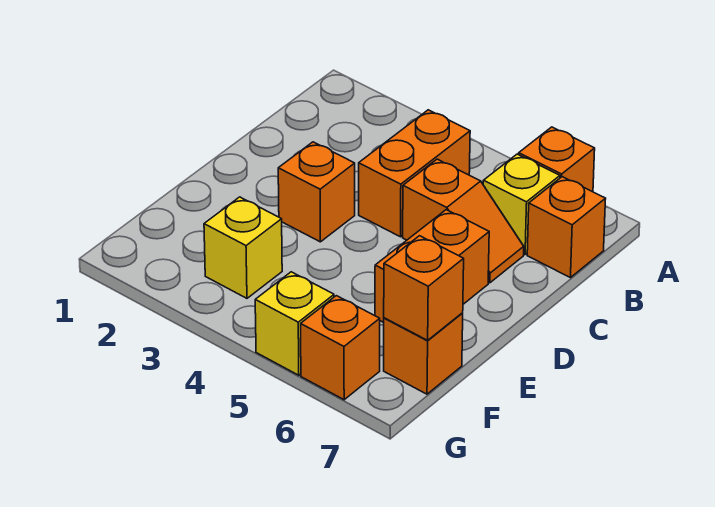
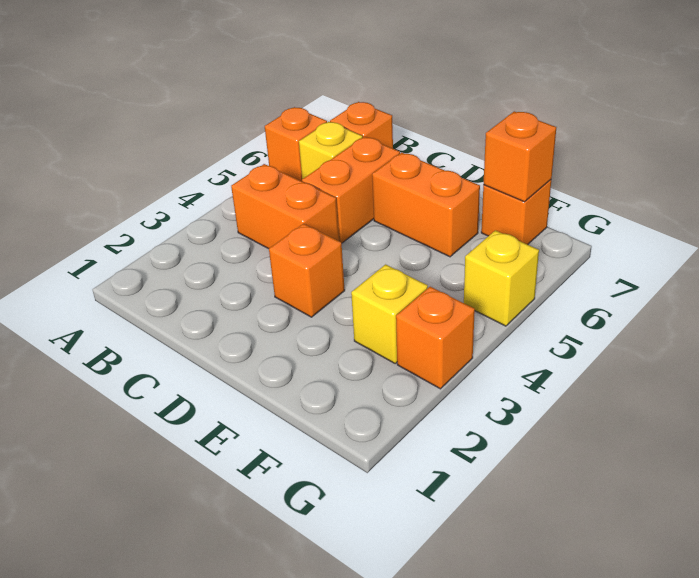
orange slope C5:C6 level 1 top 5 -> orange brick C5:C6 level 1
orange brick G6 level 1 -> orange brick G3 level 1

